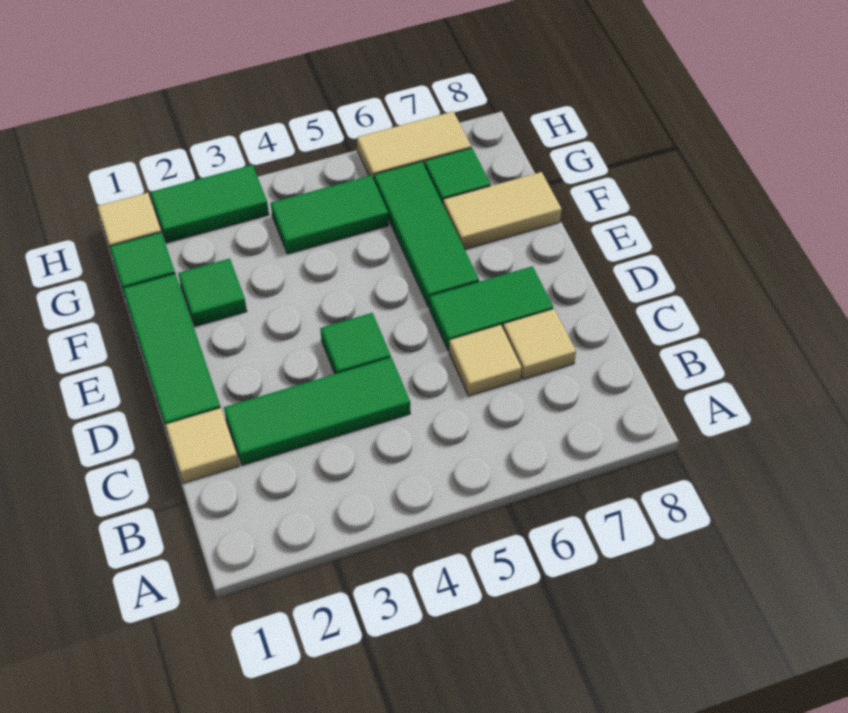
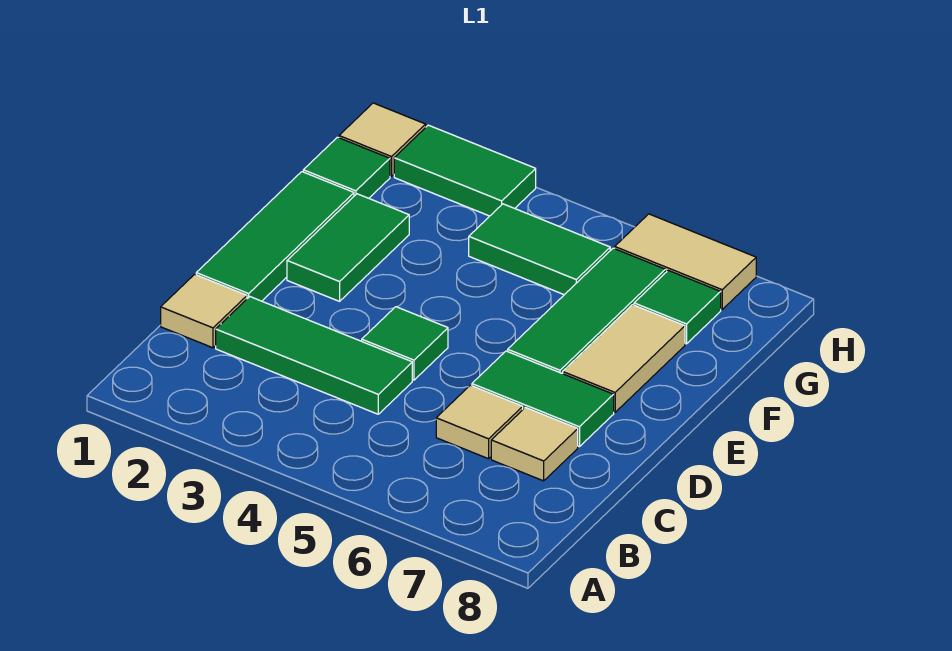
green tile F2 level 1 -> green tile E2:F2 level 1
tan tile F7:F8 level 1 -> tan tile E7:F7 level 1

